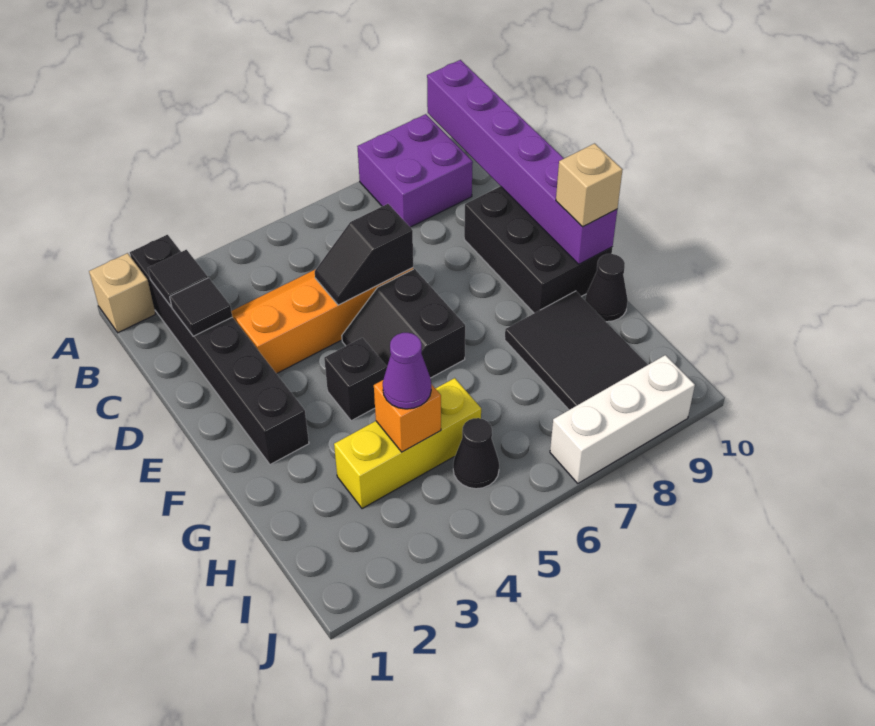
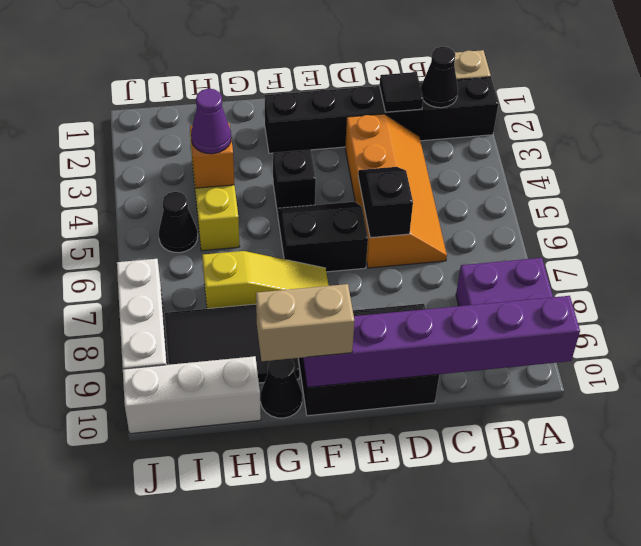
black tile B2 level 2 -> black cone B2 level 2
none -> yellow slope F7:H7 level 1 top H
tan brick F10 level 3 -> tan brick F10:G10 level 3
none -> white brick H10:J10 level 1

